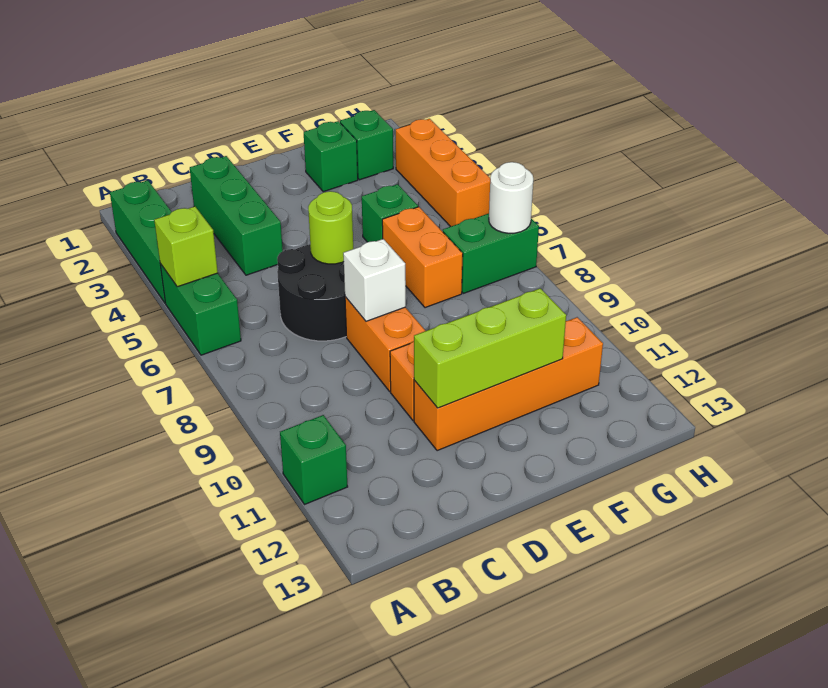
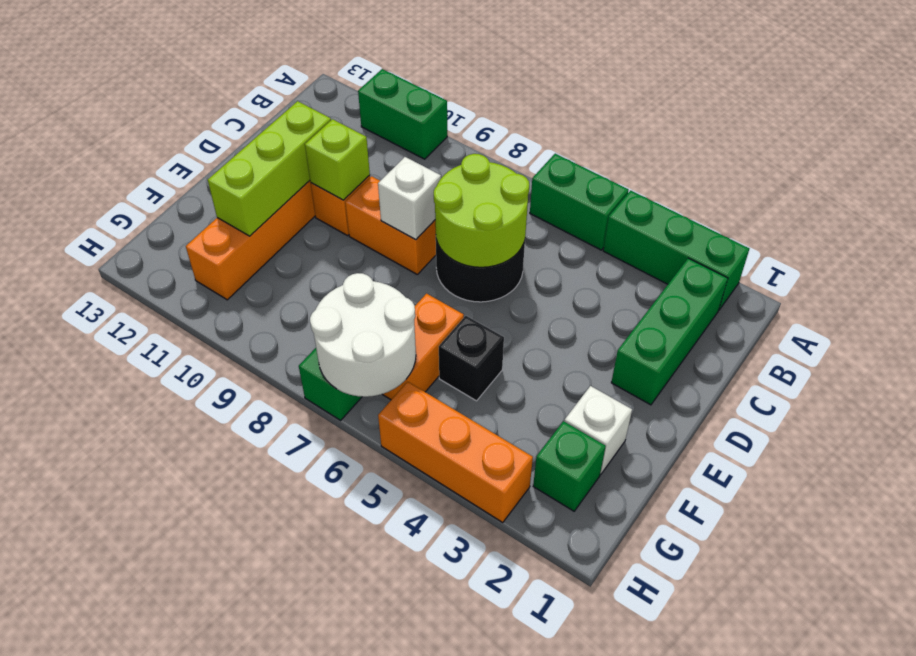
lime brick A5 level 2 -> lime brick D10 level 2
green brick A11 level 1 -> green brick A10:A11 level 1
green brick C2:C4 level 1 -> green brick B2:D2 level 1
lime round brick D6 level 2 -> lime round brick C6:D7 level 2
green brick F2 level 1 -> white brick F2 level 1
green brick F5 level 1 -> black brick F5 level 1
orange brick F6:F7 level 1 -> orange brick F6:G6 level 1
white round brick H7 level 2 -> white round brick G6:H7 level 2

